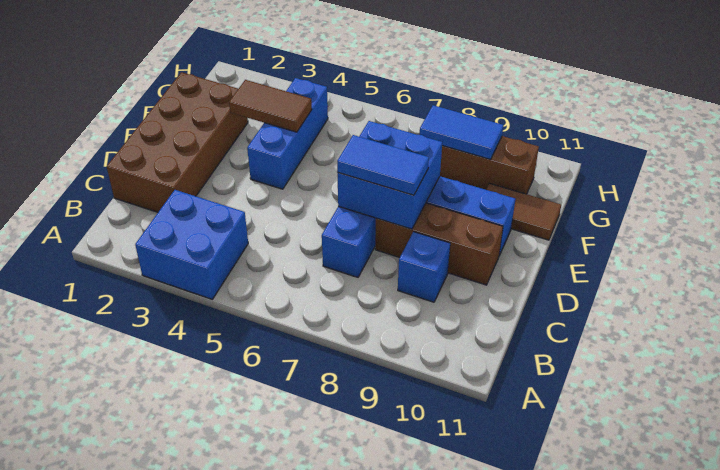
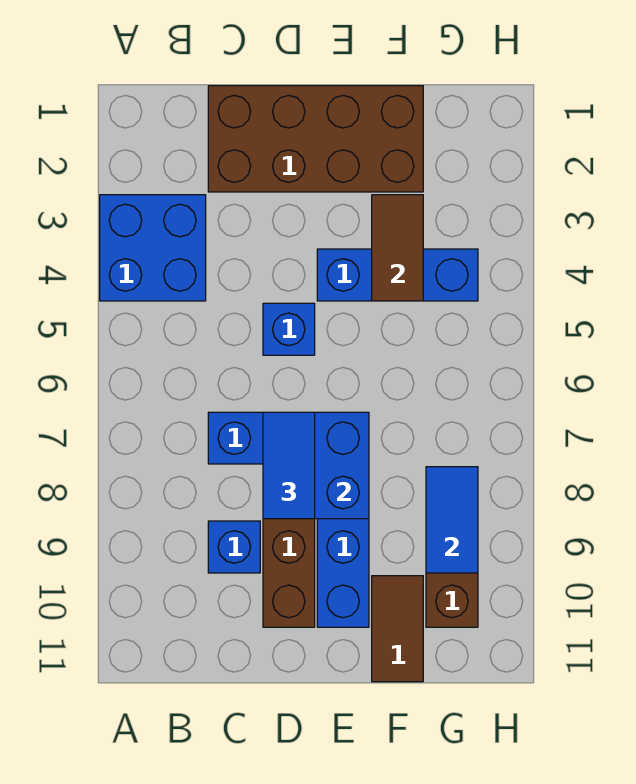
none -> blue brick D5 level 1

